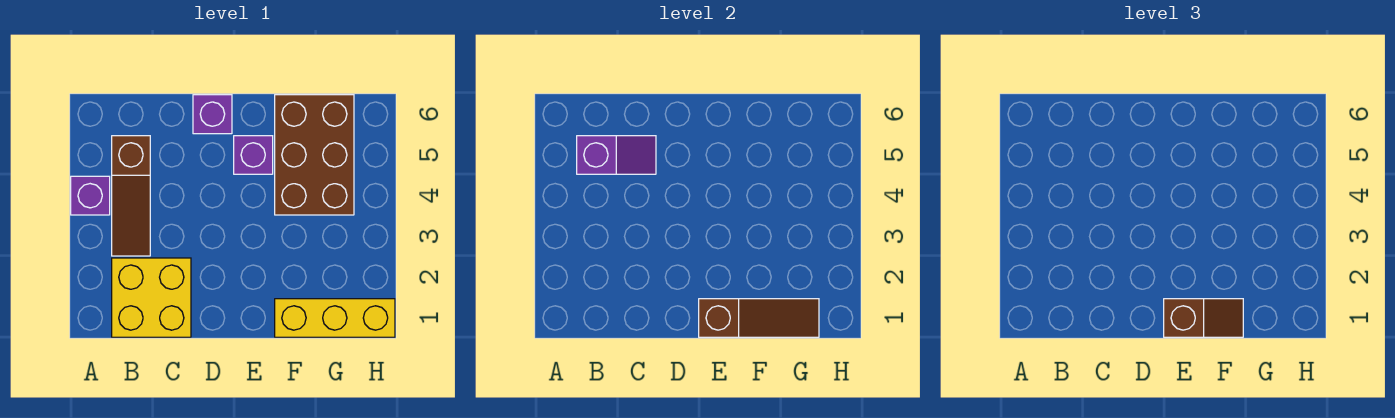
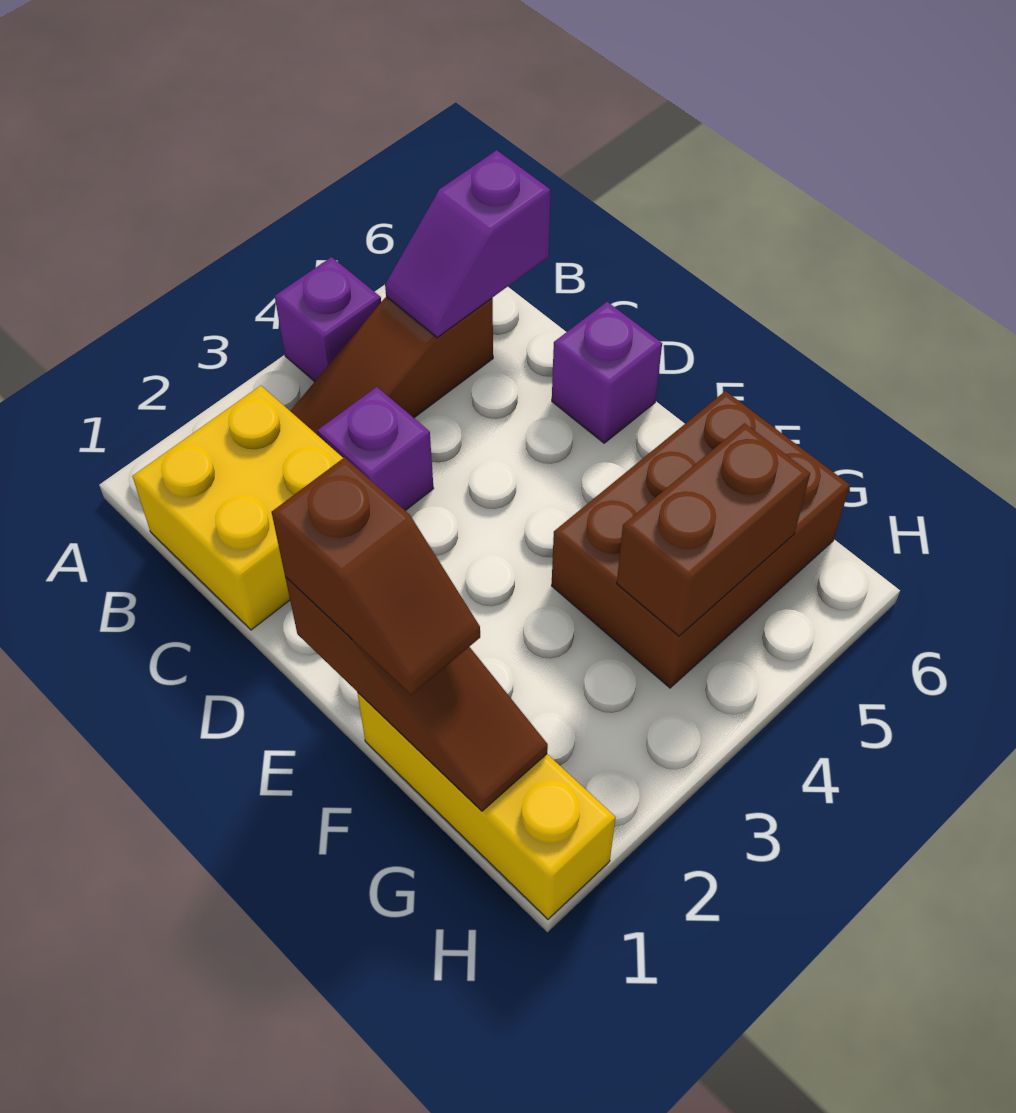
purple slope B5:C5 level 2 top B -> purple slope B5:B6 level 2 top 6
purple brick E5 level 1 -> purple brick C3 level 1
none -> brown brick G4:G5 level 2

